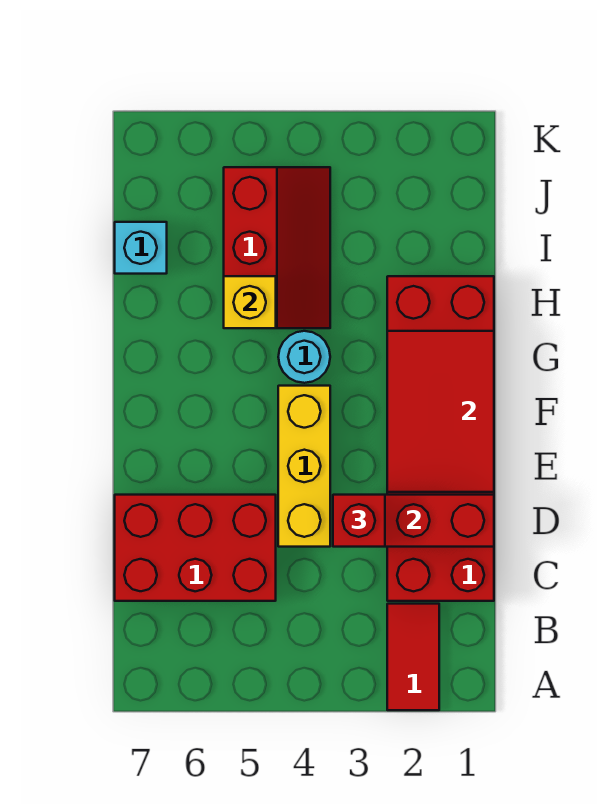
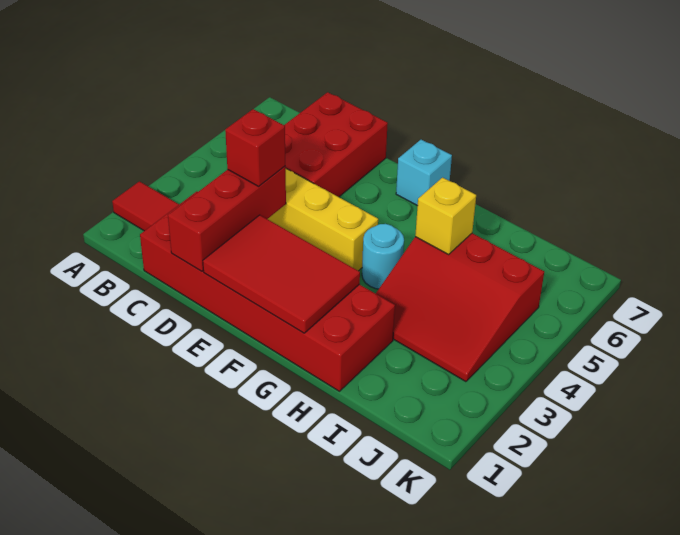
red slope H4:J5 level 1 top 5 -> red slope H3:J5 level 1 top 5
cyan brick I7 level 1 -> cyan brick F7 level 1

